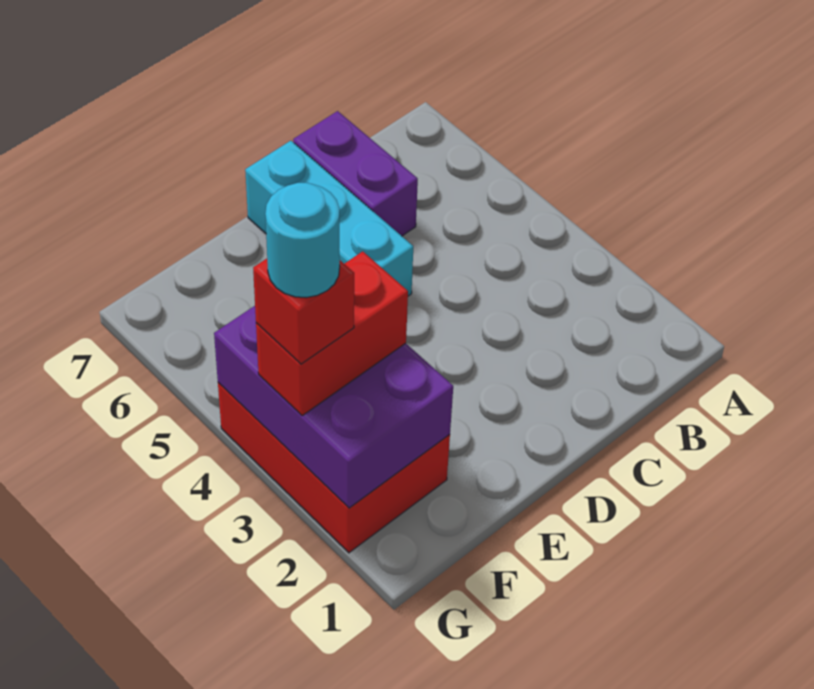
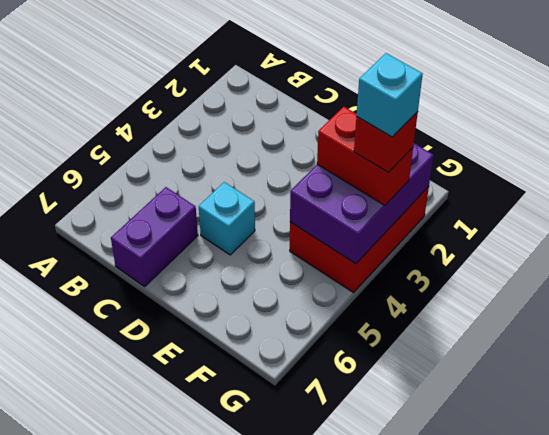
cyan brick D5:D7 level 1 -> cyan brick D5 level 1
cyan round brick G3 level 5 -> cyan brick G3 level 5

